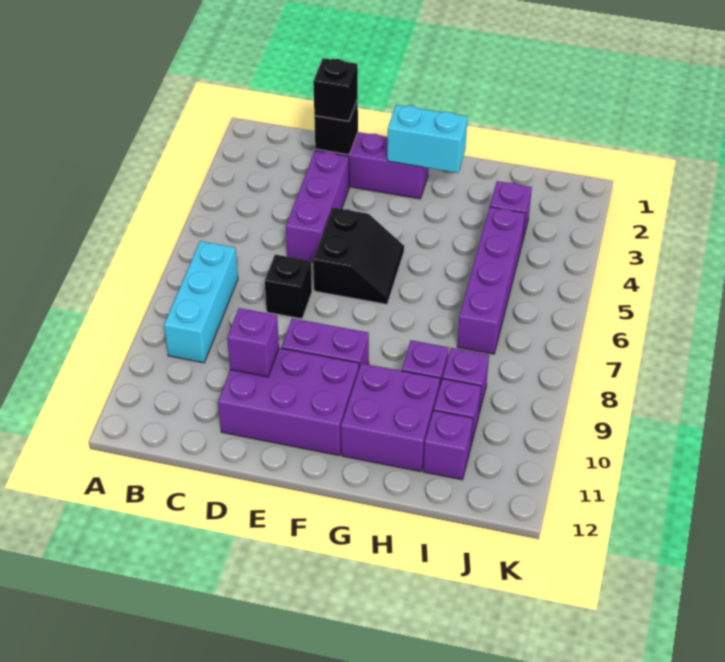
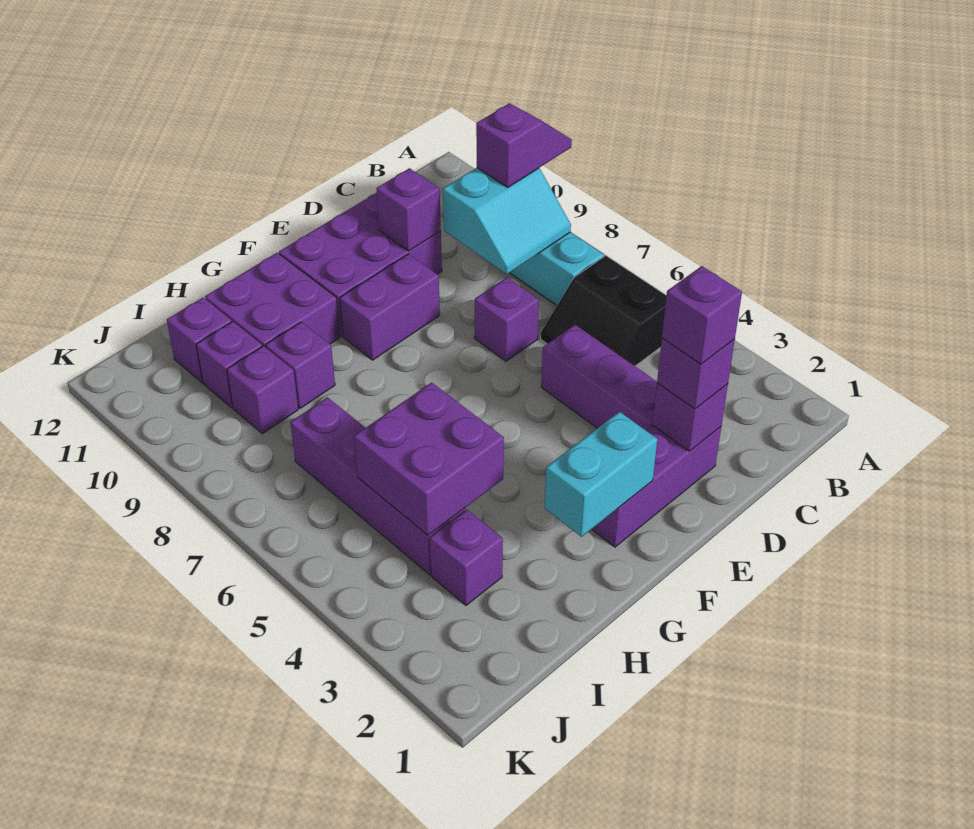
none -> purple slope A9:B9 level 3 top B
none -> cyan slope B8:C9 level 2 top 9
black brick D2 level 2 -> purple brick D2 level 2
black brick D2 level 3 -> purple brick D2 level 3
none -> purple brick D2 level 4
black brick D7 level 1 -> purple brick D7 level 1
black slope E5:F6 level 1 top E -> black slope B5:C6 level 1 top B
none -> purple brick H4:I5 level 2

